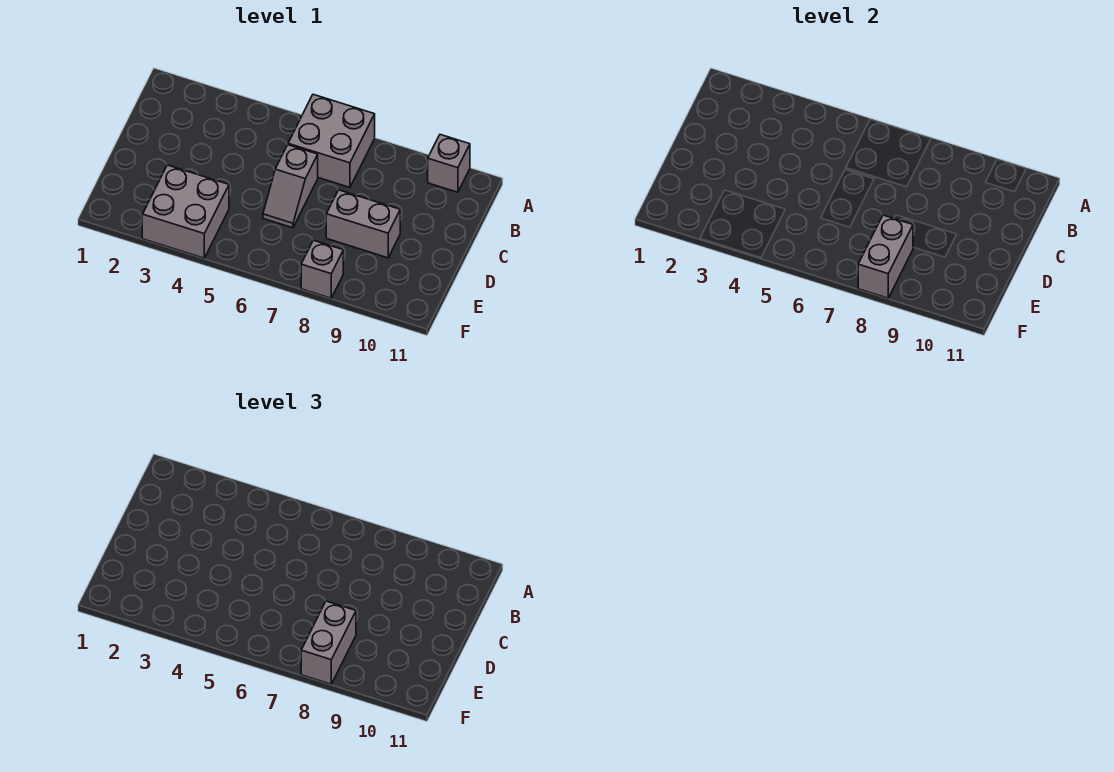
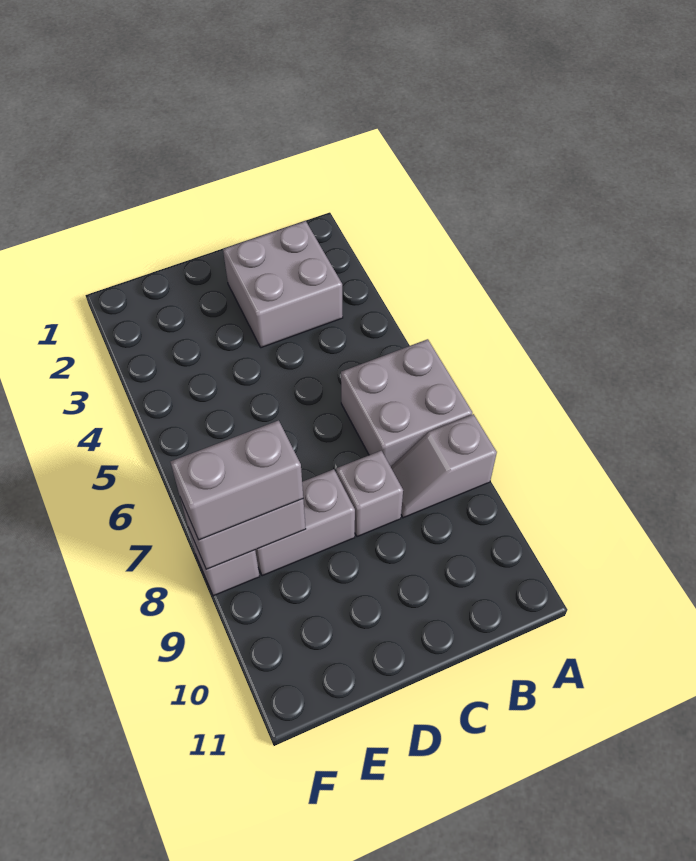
grey brick A10 level 1 -> grey brick C8 level 1
grey slope C6:D6 level 1 top C -> grey slope A8:B8 level 1 top A
grey brick D8:D9 level 1 -> grey brick D8:E8 level 1
grey brick E3:F4 level 1 -> grey brick B2:C3 level 1

